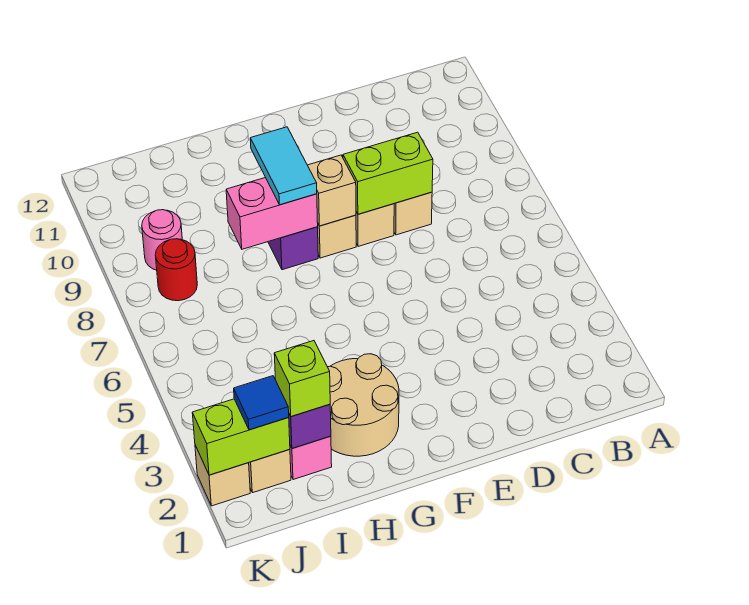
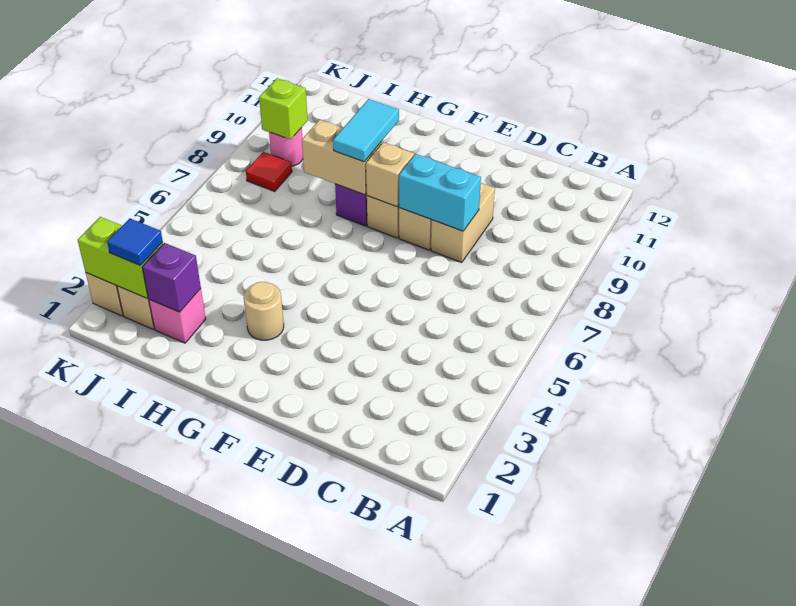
lime brick D8:E8 level 2 -> cyan brick D8:E8 level 2
tan round brick G2:H3 level 1 -> tan round brick G3 level 1
pink brick G8:H8 level 2 -> tan brick G8:H8 level 2
lime brick I2 level 3 -> lime brick J9 level 2
red round brick J8 level 1 -> red tile J8 level 1

